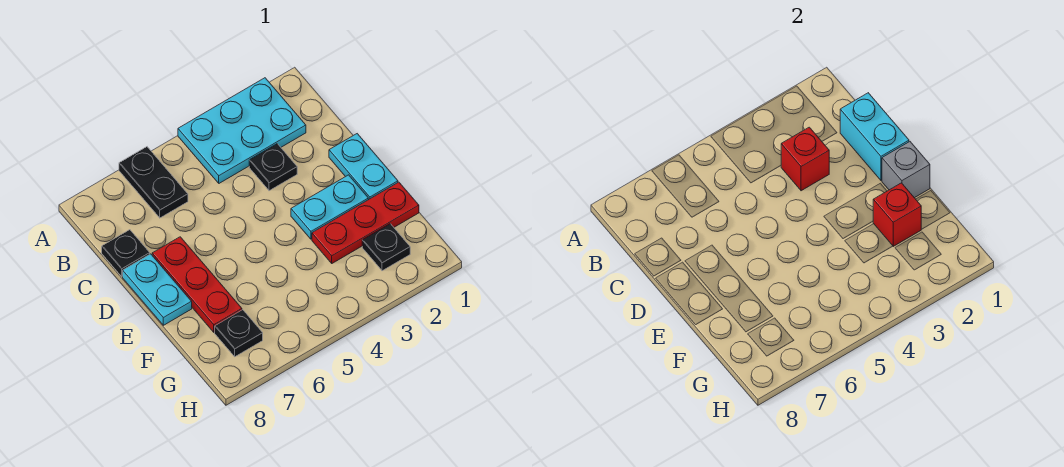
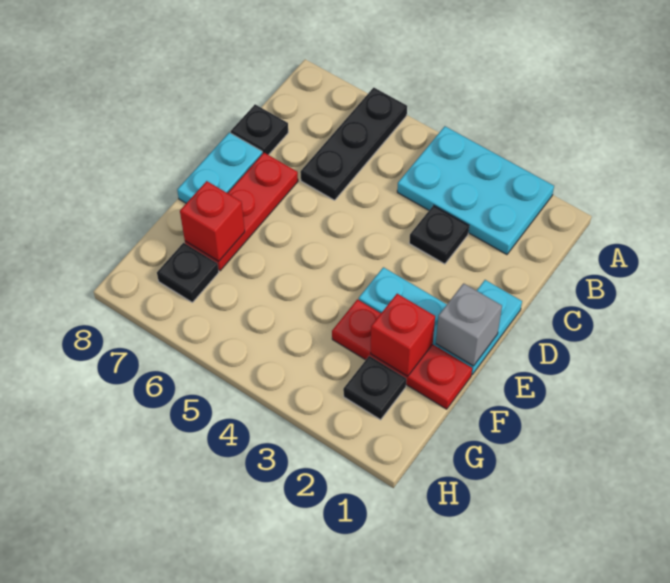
black plate A6:B6 level 1 -> black plate A6:C6 level 1
cyan brick C1:D1 level 2 -> none
red brick C3 level 2 -> red brick F7 level 2

